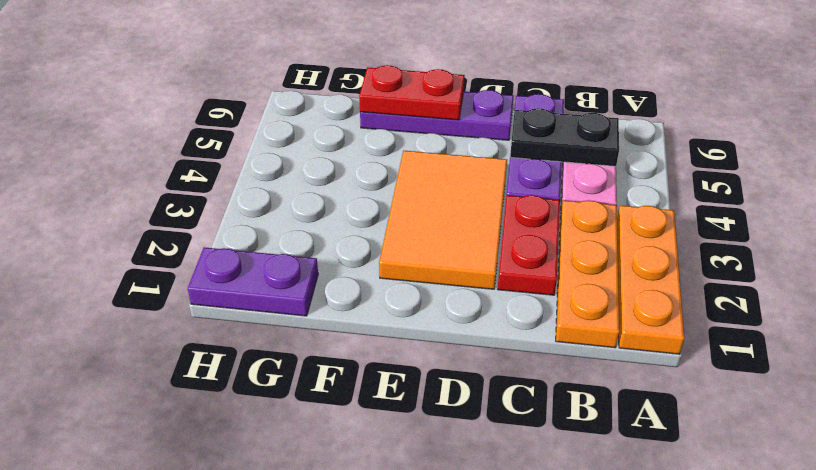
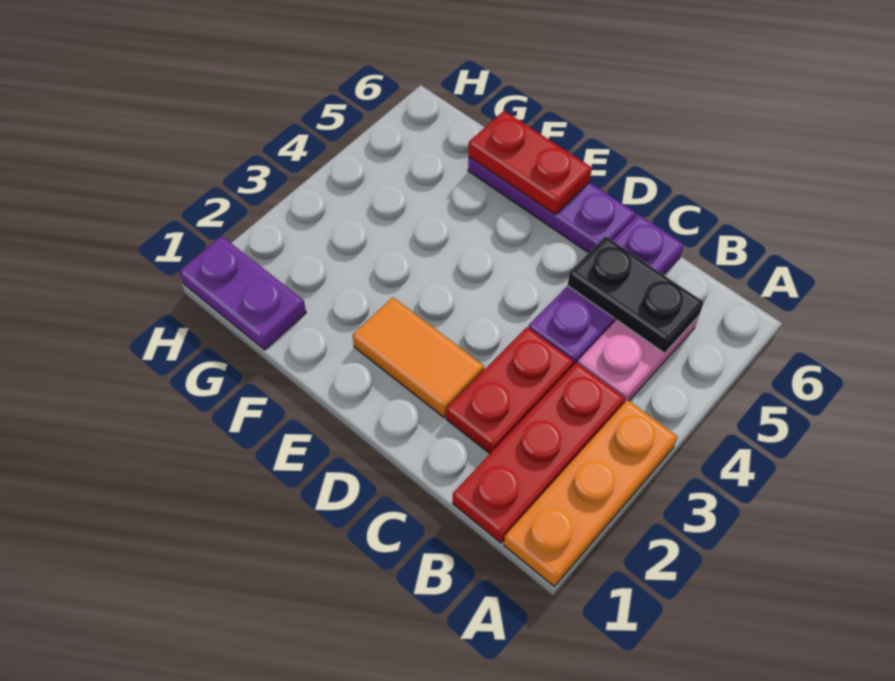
orange plate B1:B3 level 1 -> red plate B1:B3 level 1
orange tile D2:E4 level 1 -> orange tile D2:E2 level 1

